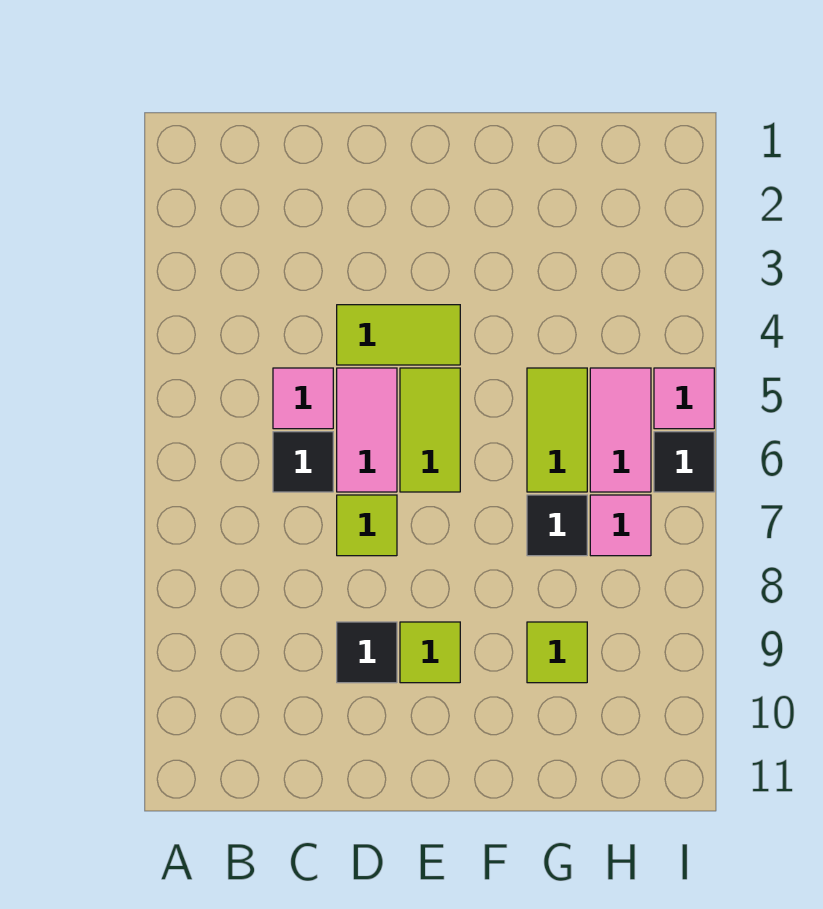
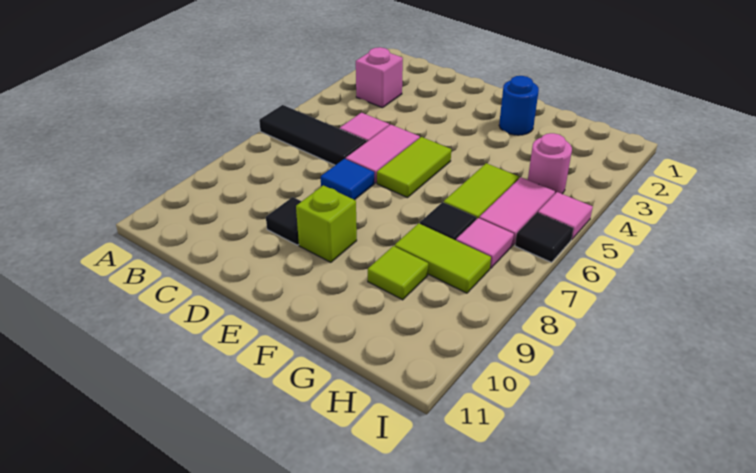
none -> pink brick B3 level 1
black tile C6 level 1 -> black tile A6:C6 level 1
lime tile D4:E4 level 1 -> lime tile G8:H8 level 1
lime tile D7 level 1 -> blue tile D7 level 1
lime tile E9 level 1 -> lime brick E9 level 1
none -> blue round brick F2 level 1
none -> pink round brick H4 level 1

